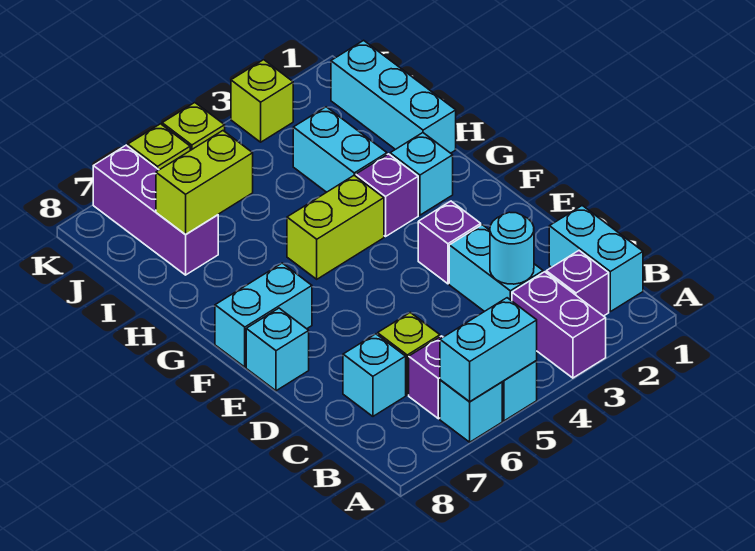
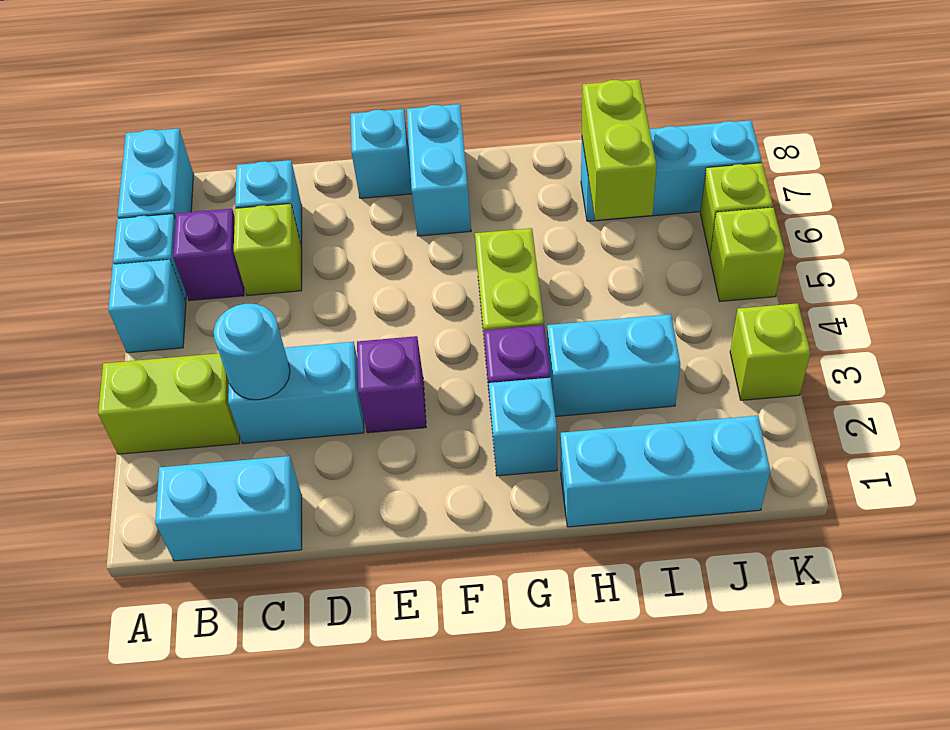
purple brick A3:B3 level 1 -> lime brick A3:B3 level 1
cyan brick A5:A6 level 2 -> cyan brick A7:A8 level 1
purple brick B2 level 1 -> none
purple brick I7:K7 level 1 -> cyan brick I7:K7 level 1

